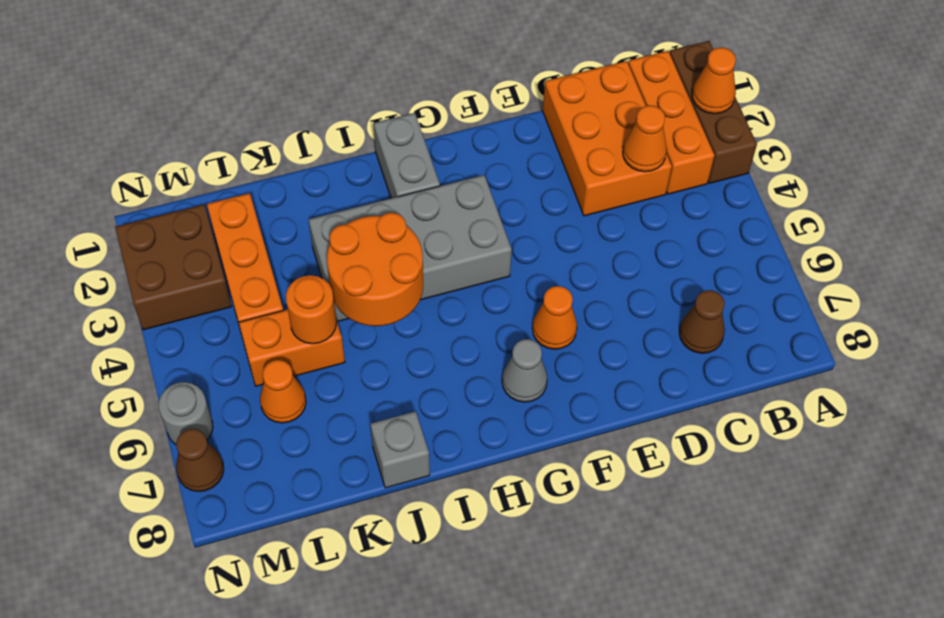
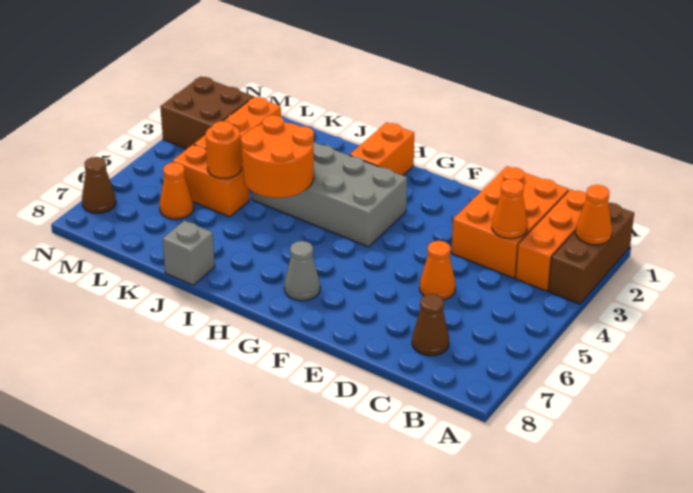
orange cone F6 level 1 -> orange cone D5 level 1
grey brick H1:H2 level 1 -> orange brick H1:H2 level 1
grey round brick N6 level 1 -> none

